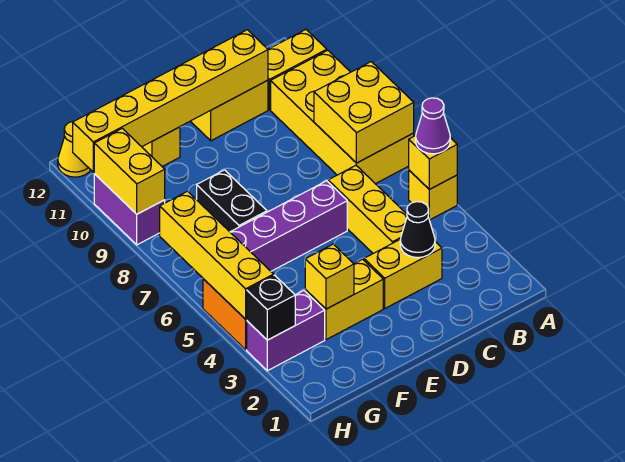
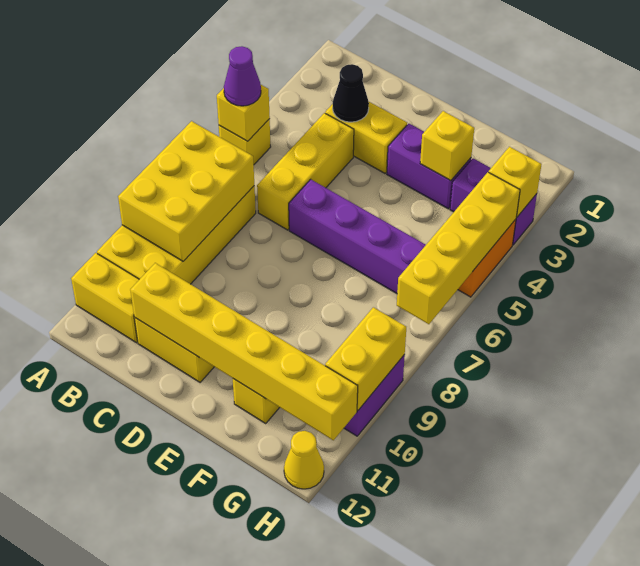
yellow brick A7:B8 level 2 -> yellow brick A7:B9 level 2
yellow brick E3:F3 level 1 -> purple brick E3:F3 level 1
black brick F7:F8 level 1 -> none
black brick H3 level 2 -> yellow brick H3 level 2

